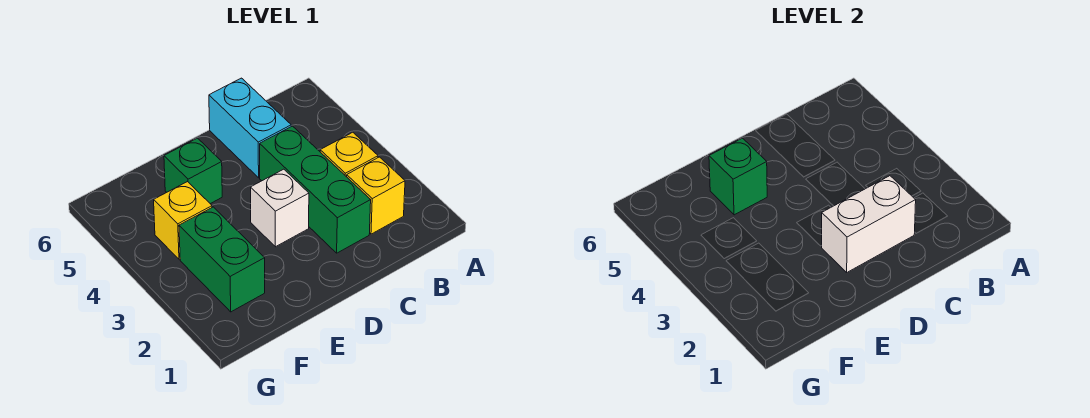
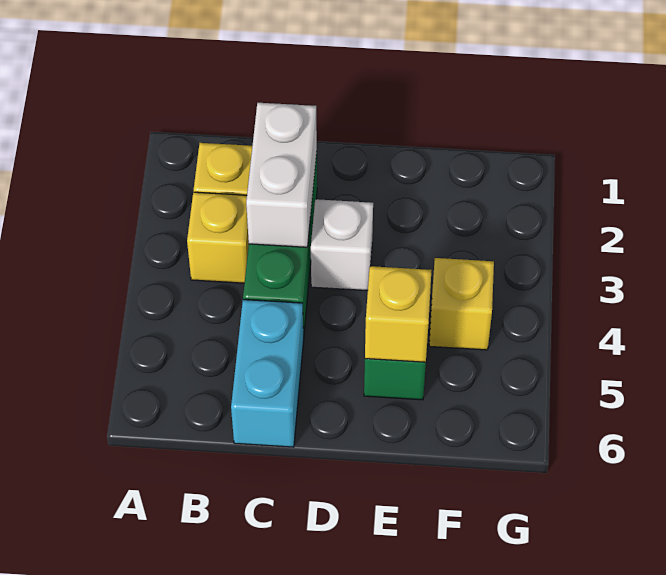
white brick C2:D2 level 2 -> white brick C2:C3 level 2
green brick E5 level 2 -> yellow brick E5 level 2
green brick F2:F3 level 1 -> none

